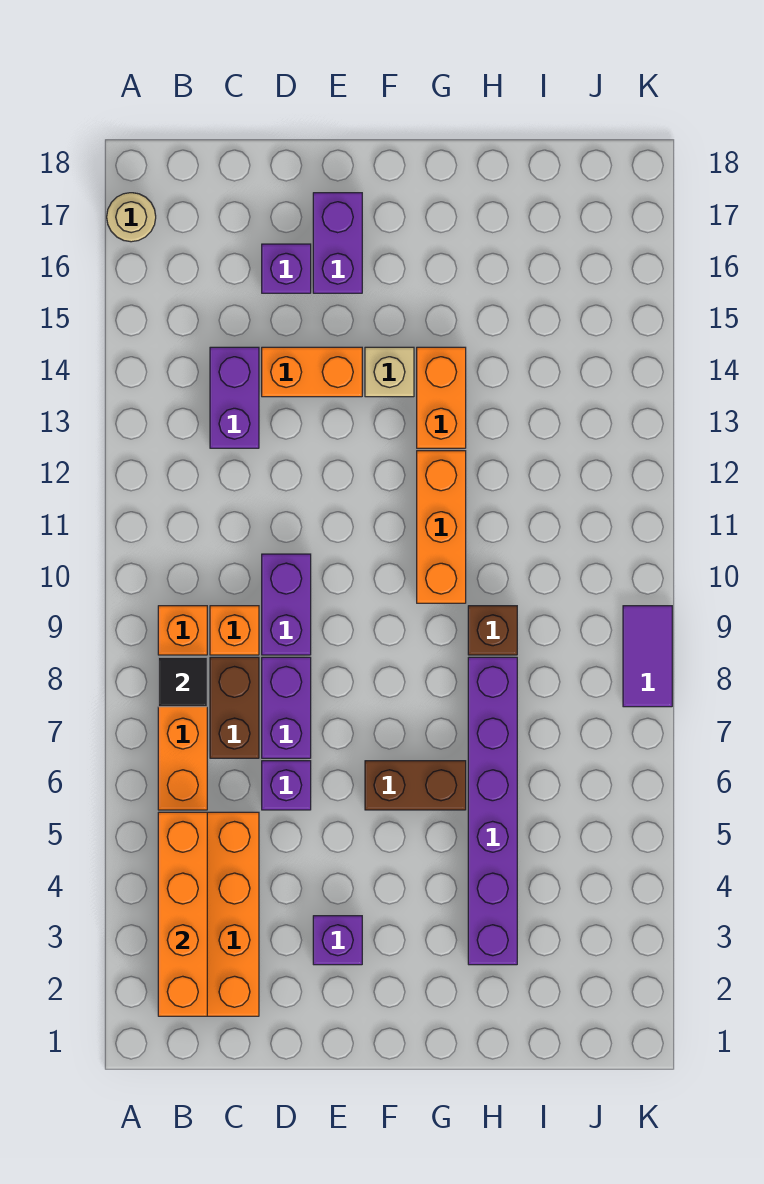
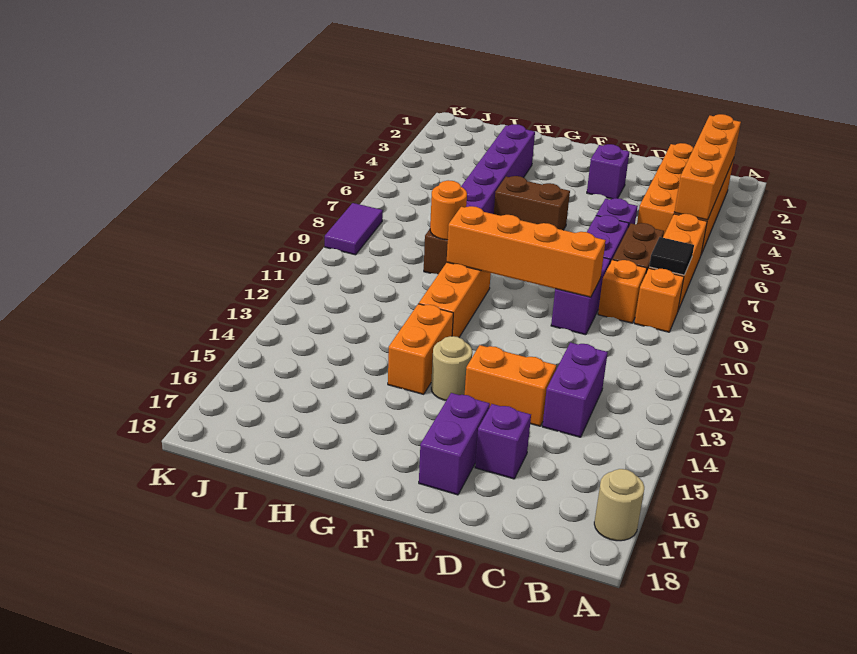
none -> orange brick D10:G10 level 2
tan brick F14 level 1 -> tan round brick F14 level 1
none -> orange round brick H9 level 2

